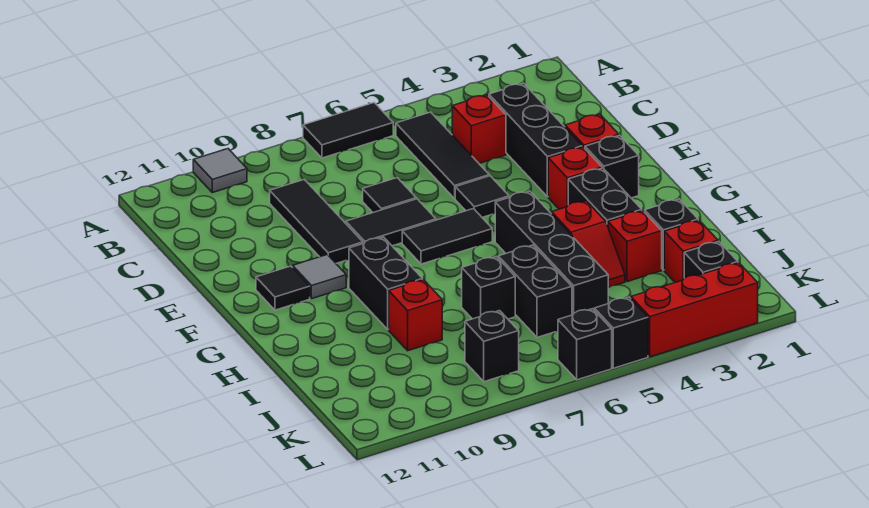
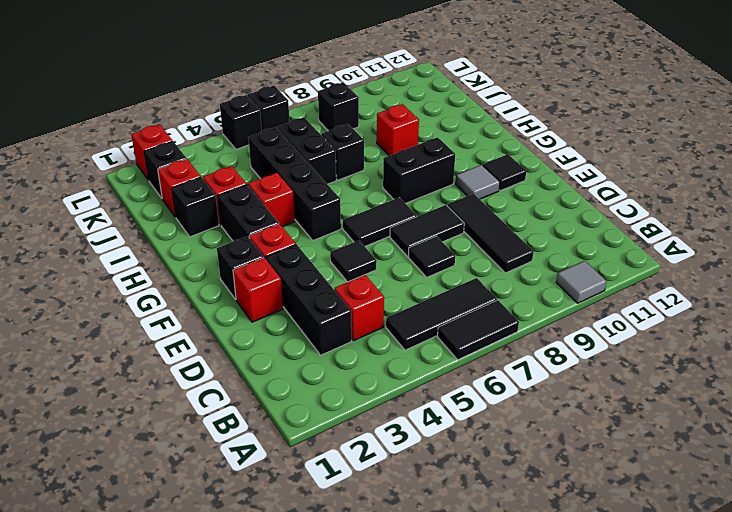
black tile B5:D5 level 1 -> black tile B5:B7 level 1
black brick G9:H9 level 1 -> black brick G8:G9 level 1
red brick L2:L4 level 1 -> red brick L2 level 1

